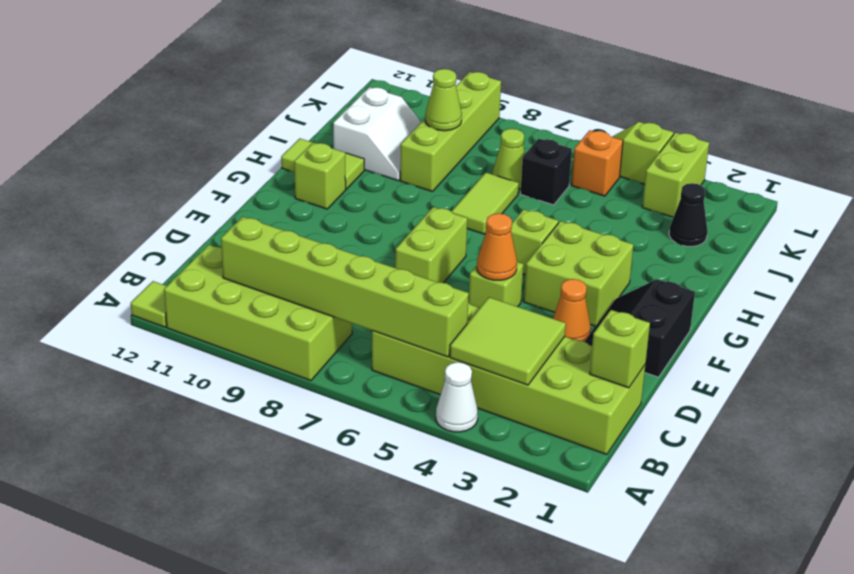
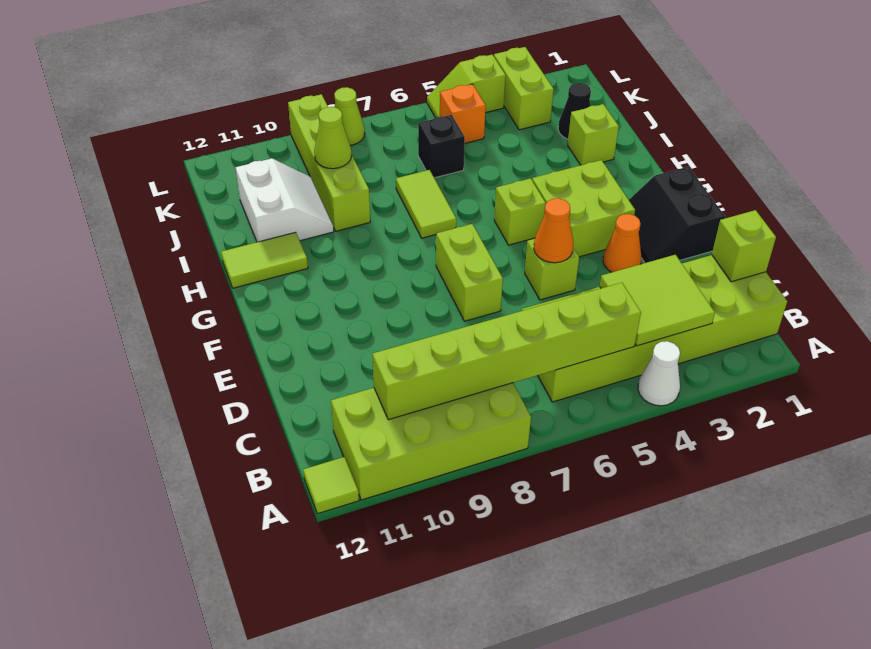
lime brick G11 level 1 -> lime brick I2 level 1
lime cone J7 level 1 -> lime cone L8 level 1

